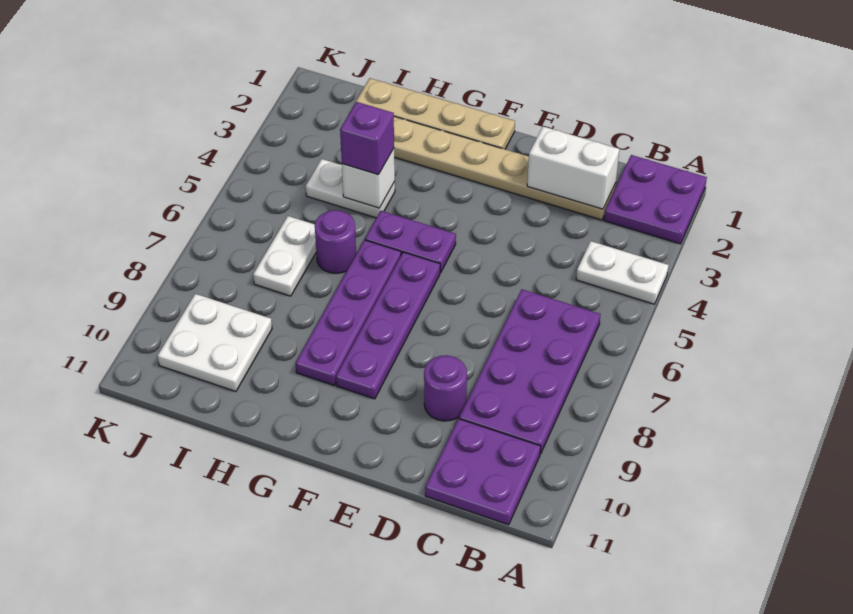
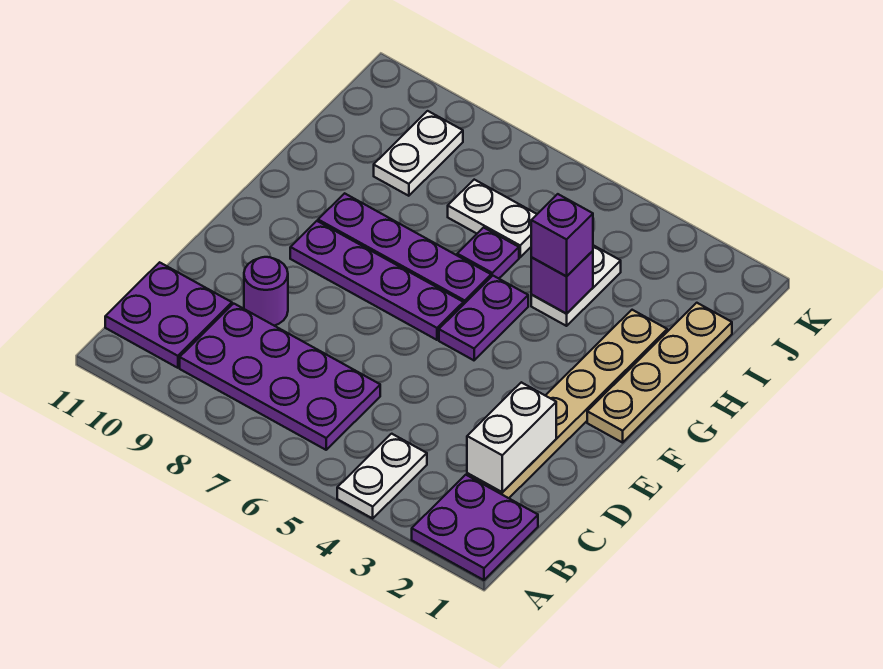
white brick H4 level 2 -> purple brick H4 level 2
purple round brick H6 level 1 -> purple plate H6 level 1
white plate I9:J10 level 1 -> white plate I9:J9 level 1

